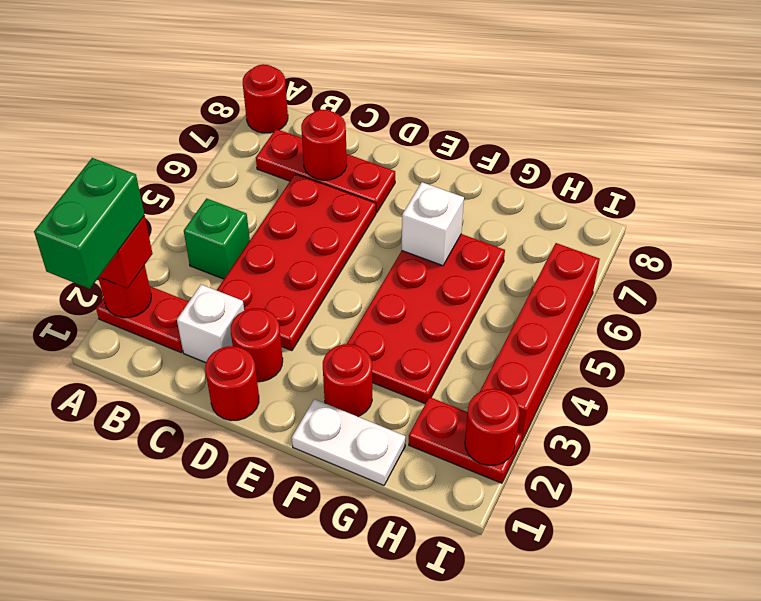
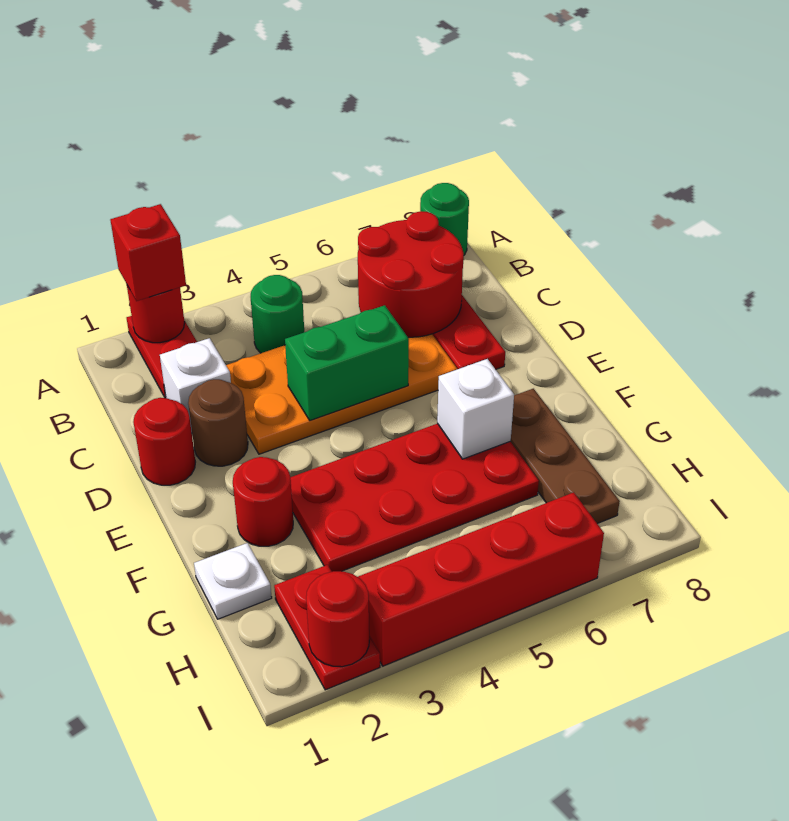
green brick A1:A2 level 4 -> green brick D4:D5 level 2
red round brick A8 level 1 -> green round brick A8 level 1
green brick B4 level 1 -> green round brick B4 level 1
red plate C3:D6 level 1 -> orange plate C3:D6 level 1
red round brick C7 level 2 -> red round brick B6:C7 level 2
red round brick D2 level 1 -> brown round brick D2 level 1
white plate F1:G1 level 1 -> white plate G1 level 1
none -> brown plate F7:H7 level 1

